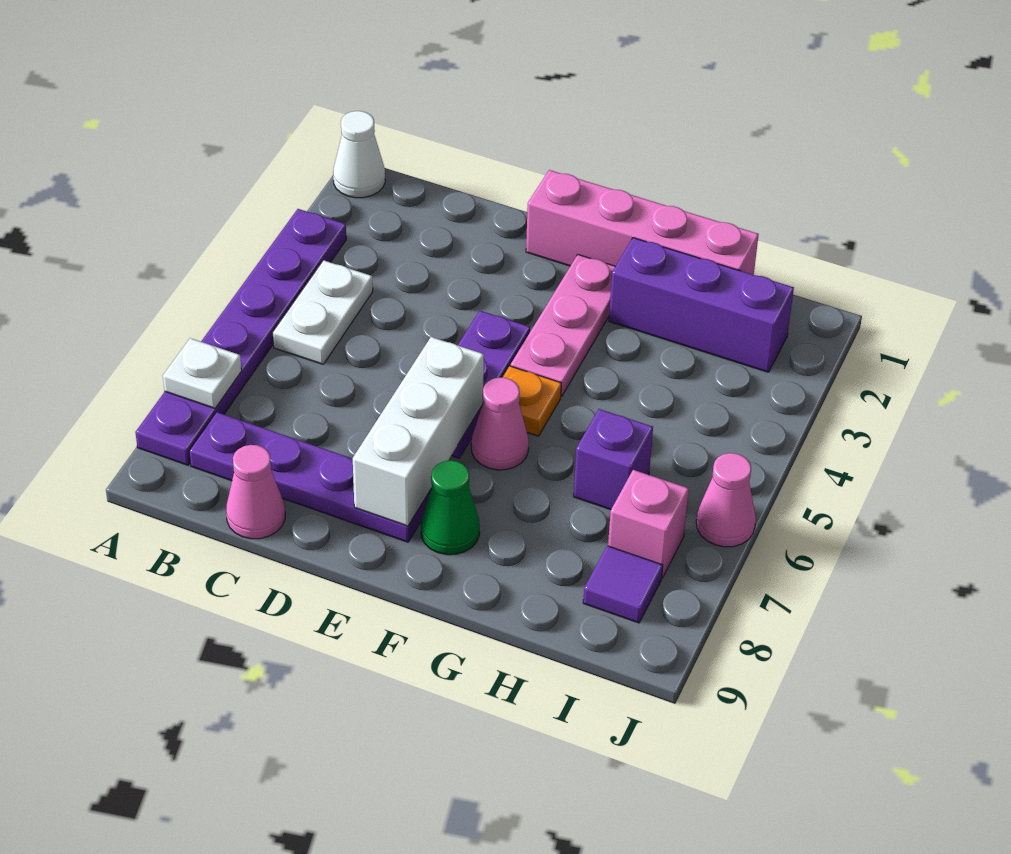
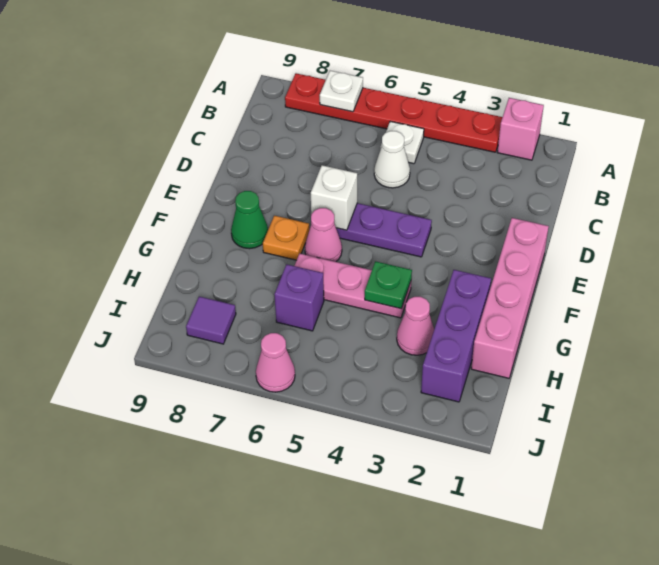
white cone A1 level 1 -> white cone C5 level 1
purple plate A3:A8 level 1 -> red plate A3:A8 level 1
white plate B4:B5 level 1 -> white plate B5 level 1
purple plate B8:E8 level 1 -> none
pink cone C9 level 1 -> pink cone H3 level 1
white brick E6:E8 level 2 -> white brick E6 level 2
pink plate F2:F4 level 1 -> pink plate G4:G6 level 1
orange plate F5 level 1 -> orange plate F7 level 1
none -> green plate G4 level 2
pink brick I7 level 1 -> pink brick A2 level 1

